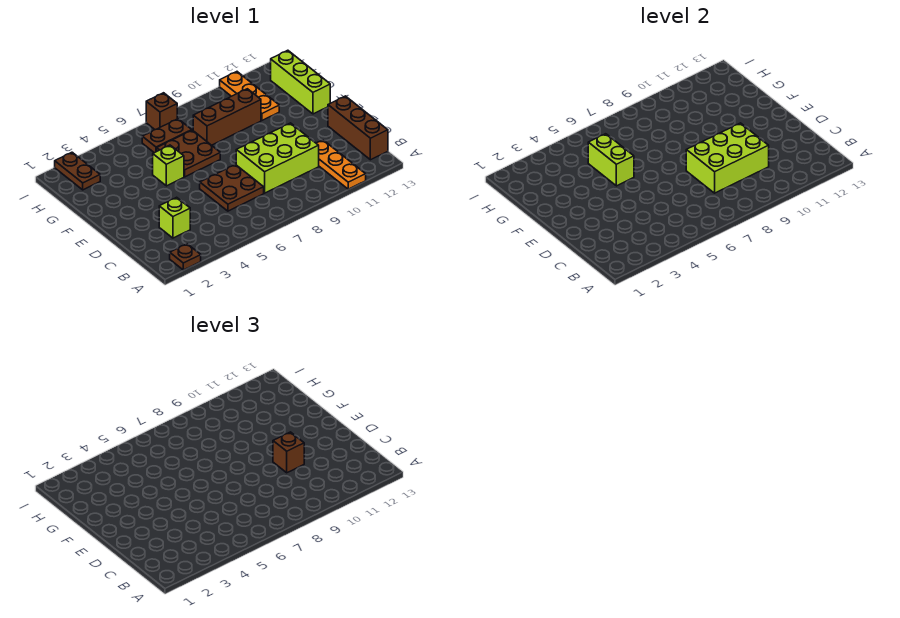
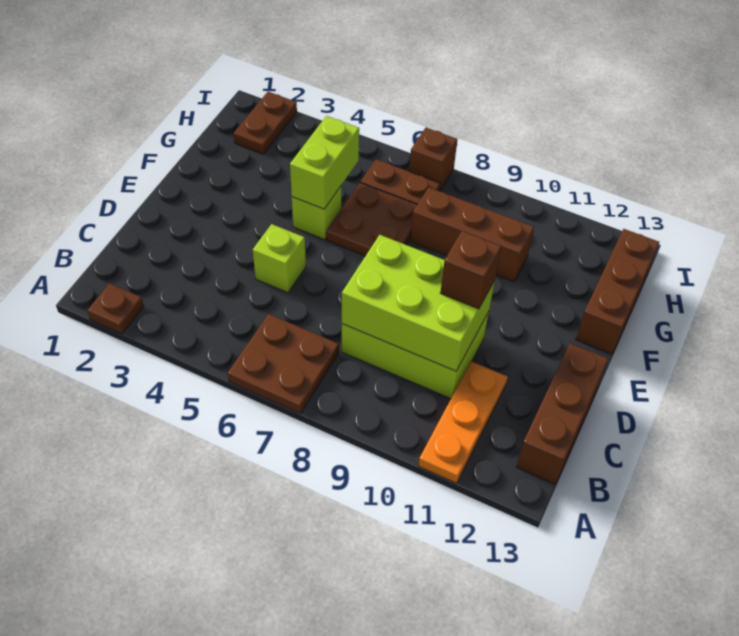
lime brick C3 level 1 -> lime brick D5 level 1
brown plate C6:D7 level 1 -> brown plate A6:B7 level 1
lime brick F13:H13 level 1 -> brown brick F13:H13 level 1
orange plate G11:I11 level 1 -> none

